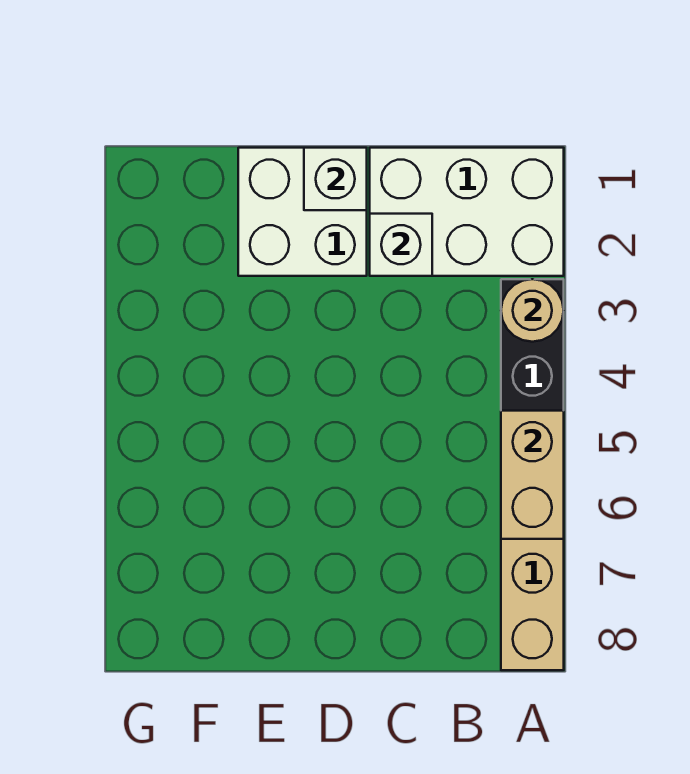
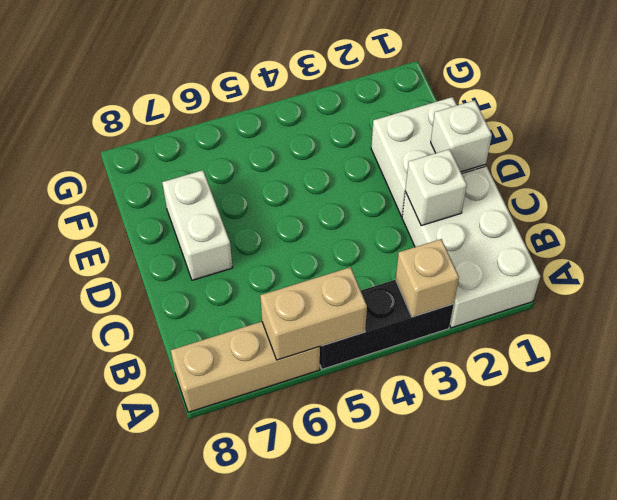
tan round brick A3 level 2 -> tan brick A3 level 2
none -> white brick D7:E7 level 1

